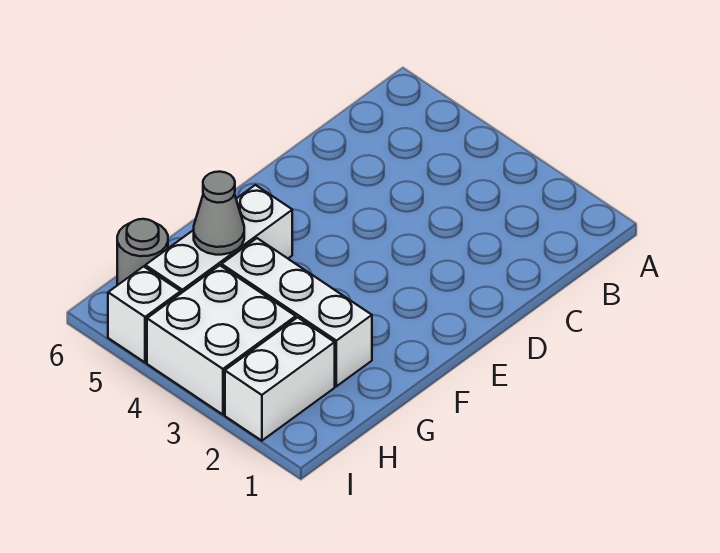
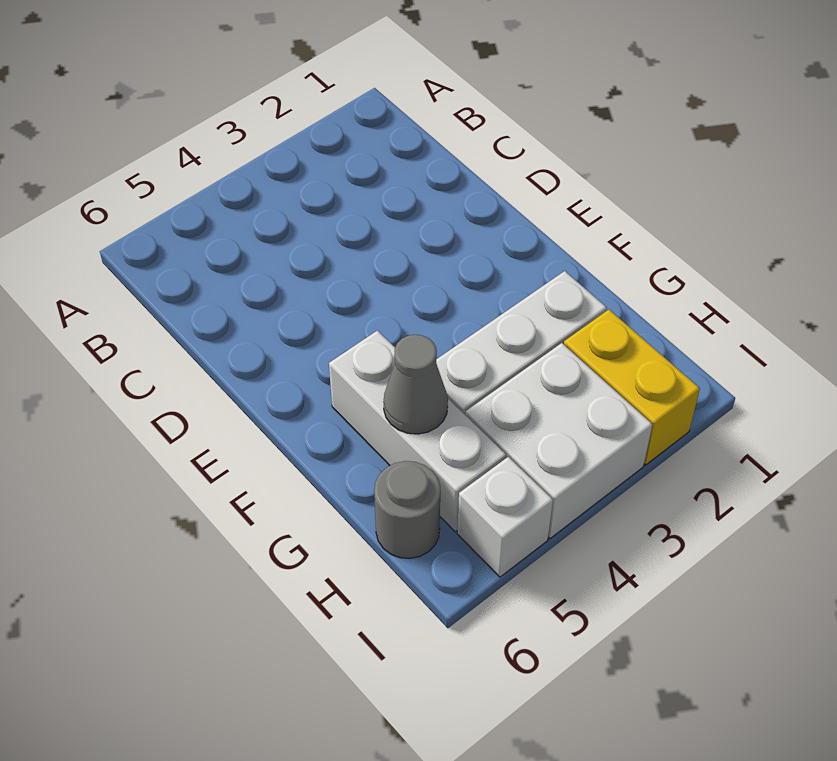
white brick H2:I2 level 1 -> yellow brick H2:I2 level 1

